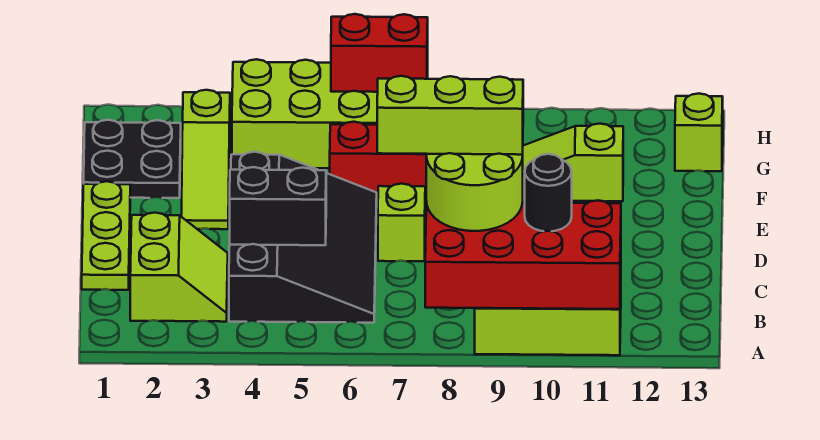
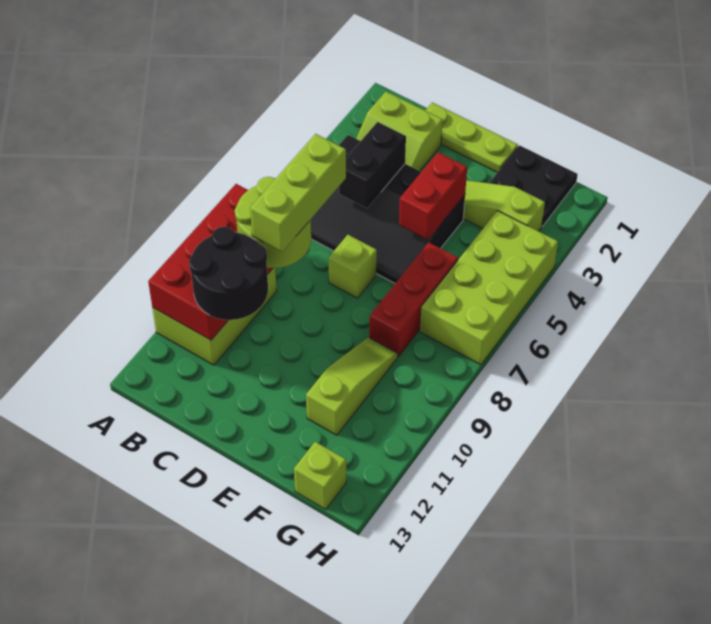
black round brick B10 level 3 -> black round brick B10:C11 level 3
red brick H6:H7 level 2 -> red brick E4:E5 level 2

